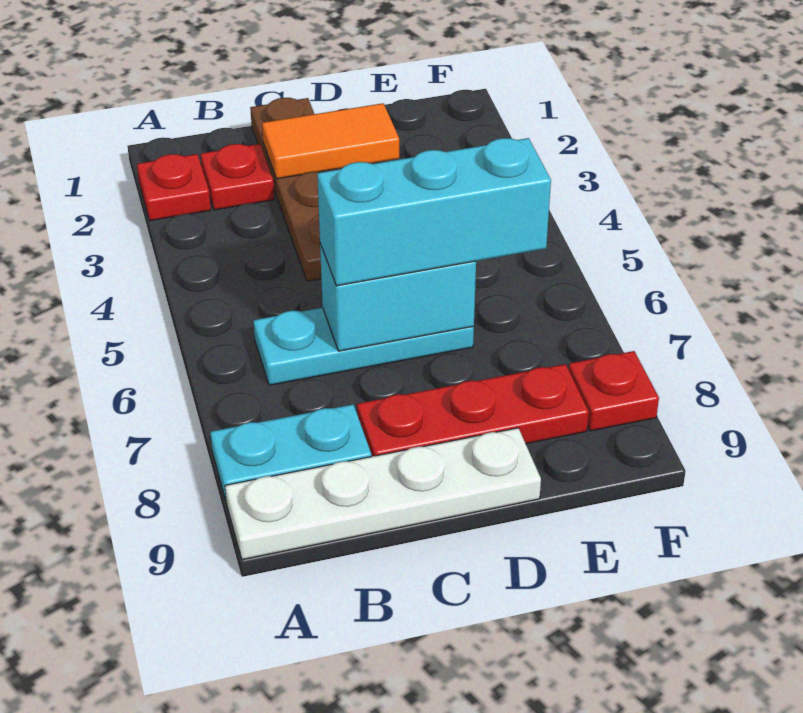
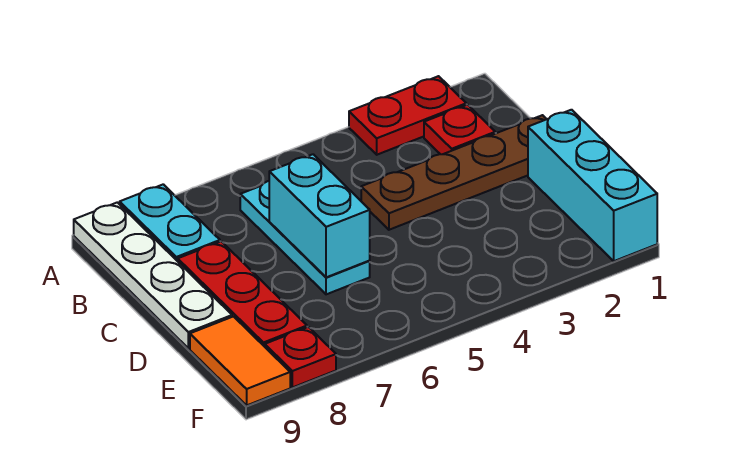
red plate A2 level 1 -> red plate A2:A3 level 1
orange tile C2:D2 level 2 -> orange tile E9:F9 level 1
cyan brick C6:E6 level 3 -> cyan brick D1:F1 level 1

